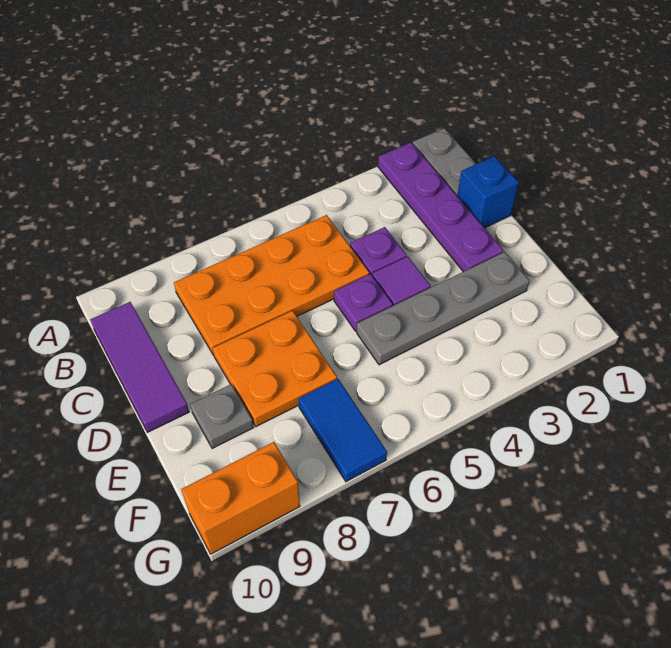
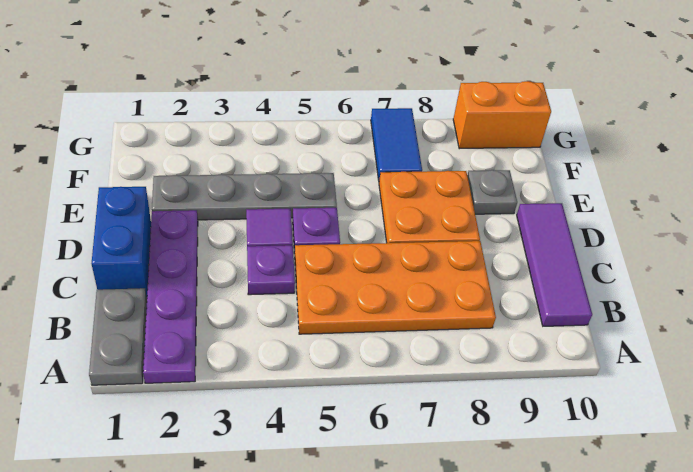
blue brick C1 level 1 -> blue brick C1:D1 level 1

